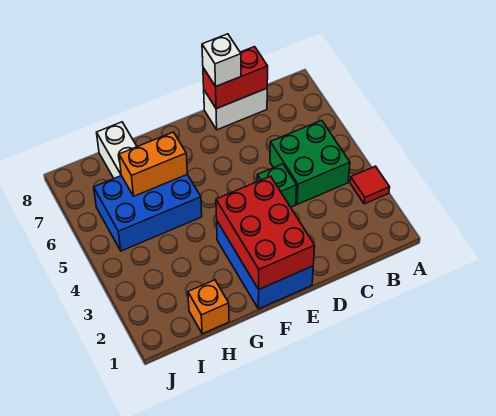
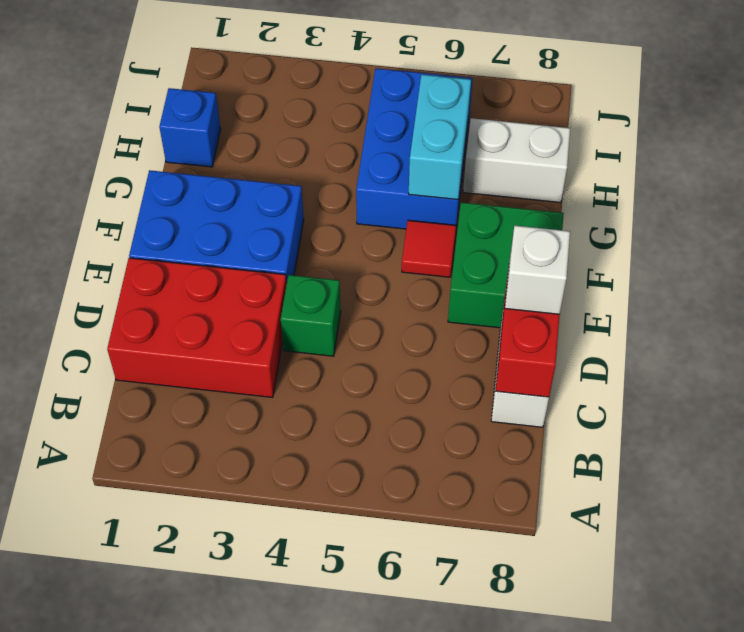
red tile A3 level 1 -> red tile F6 level 1
green brick B4:C5 level 1 -> green brick E7:F8 level 1
red brick E1:F3 level 2 -> red brick C1:D3 level 1
orange brick G6:H6 level 2 -> cyan brick G6:H6 level 2
orange brick H1 level 1 -> blue brick H1 level 1

